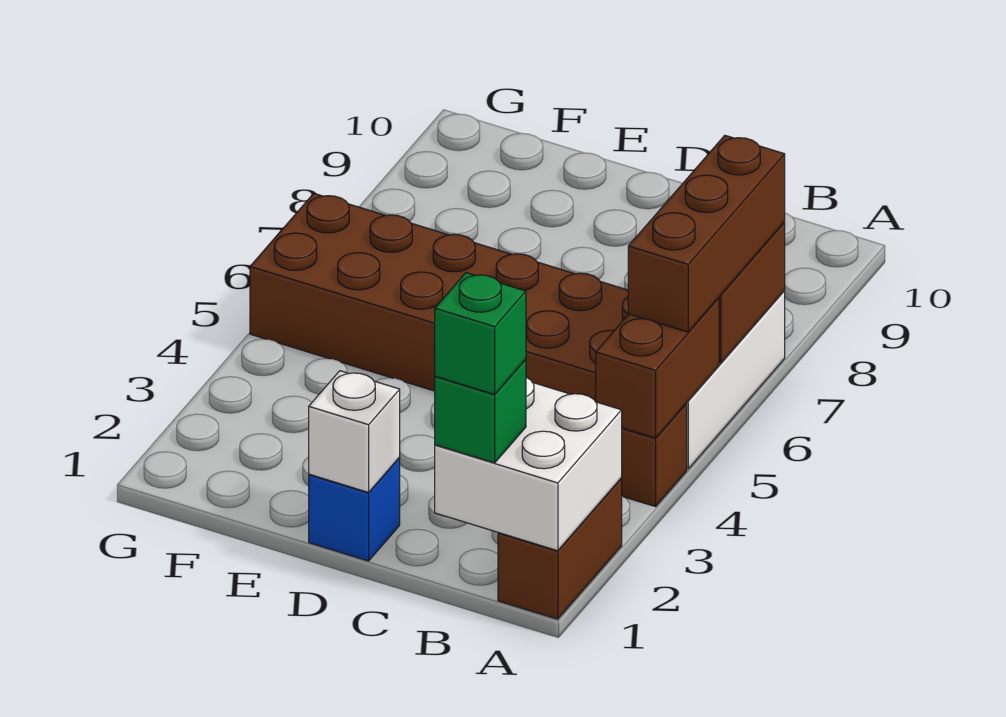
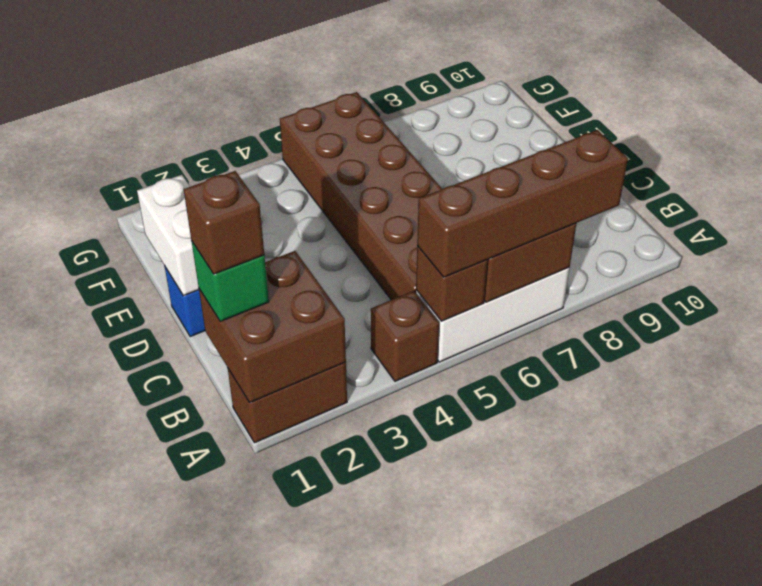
white brick A1:B2 level 2 -> brown brick A1:B2 level 2
brown brick A4:A5 level 2 -> brown brick A5 level 2
brown brick A5:A7 level 3 -> brown brick A5:A8 level 3
green brick B1 level 4 -> brown brick B1 level 4
white brick D1 level 2 -> white brick D1:E1 level 2

